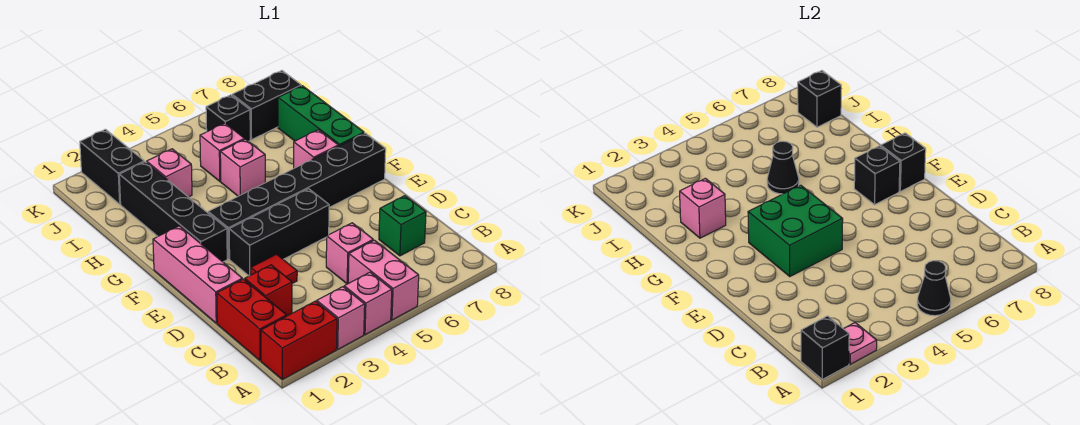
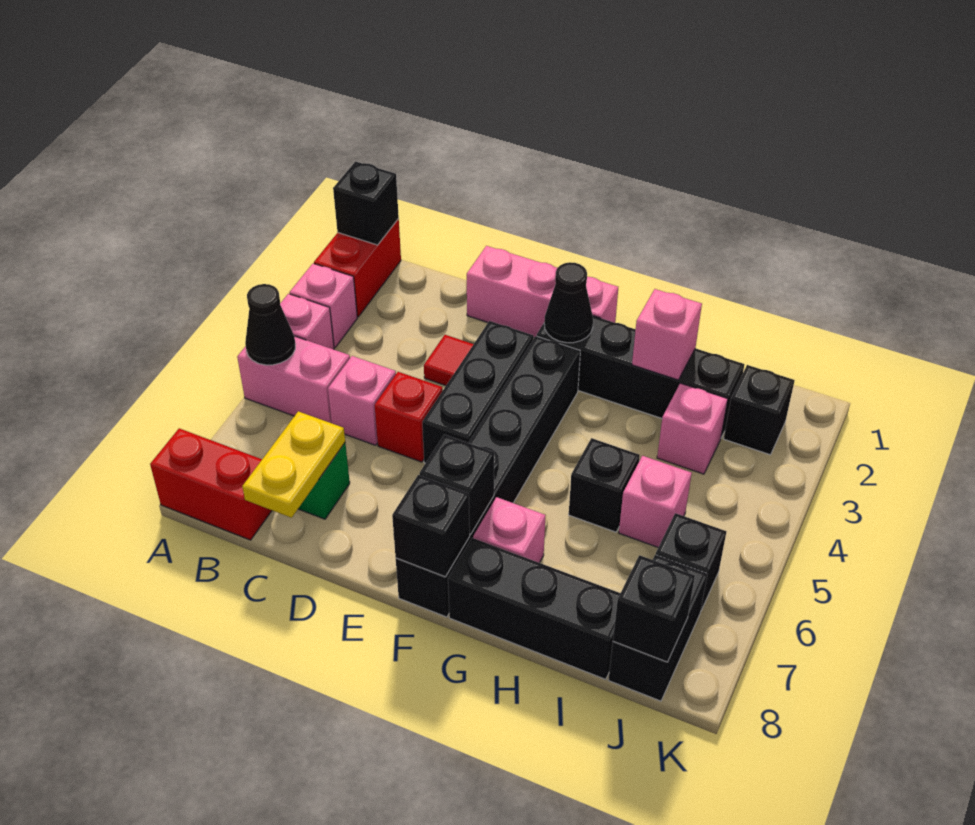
pink plate A2 level 2 -> none
red brick B1:C1 level 1 -> red brick A8:B8 level 1
red brick C2 level 1 -> red brick D5 level 1
none -> yellow plate C7:C8 level 2
green brick E3:F4 level 2 -> none
green brick G8:I8 level 1 -> black brick G8:I8 level 1
pink brick H5 level 1 -> black brick H5 level 1
black cone H5 level 2 -> black cone F2 level 2
black brick J2:K2 level 1 -> black brick J2 level 1

